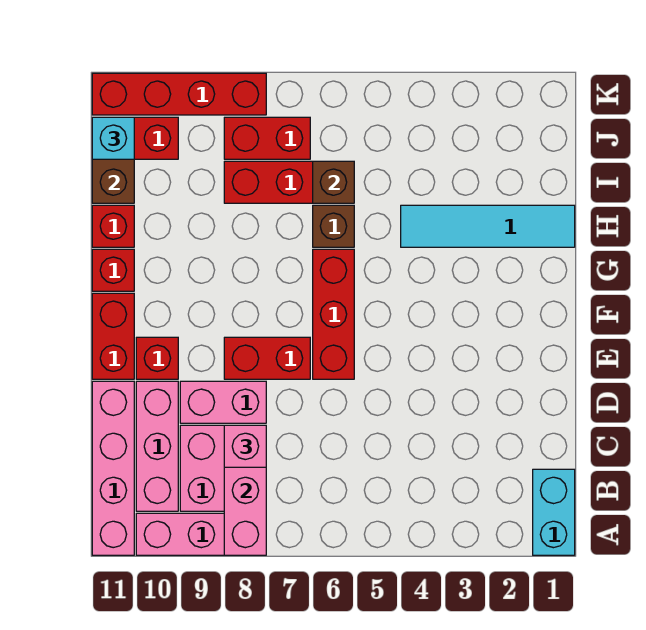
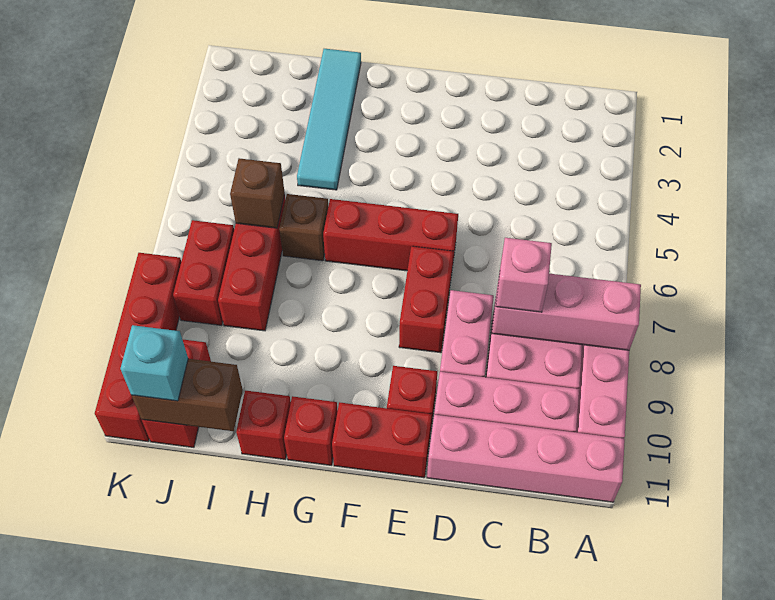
cyan brick A1:B1 level 1 -> none

